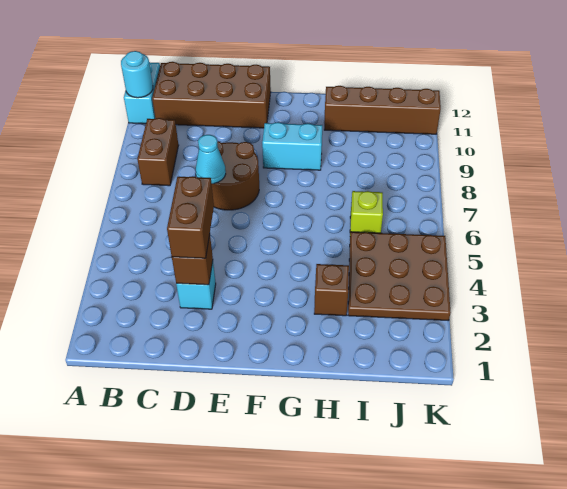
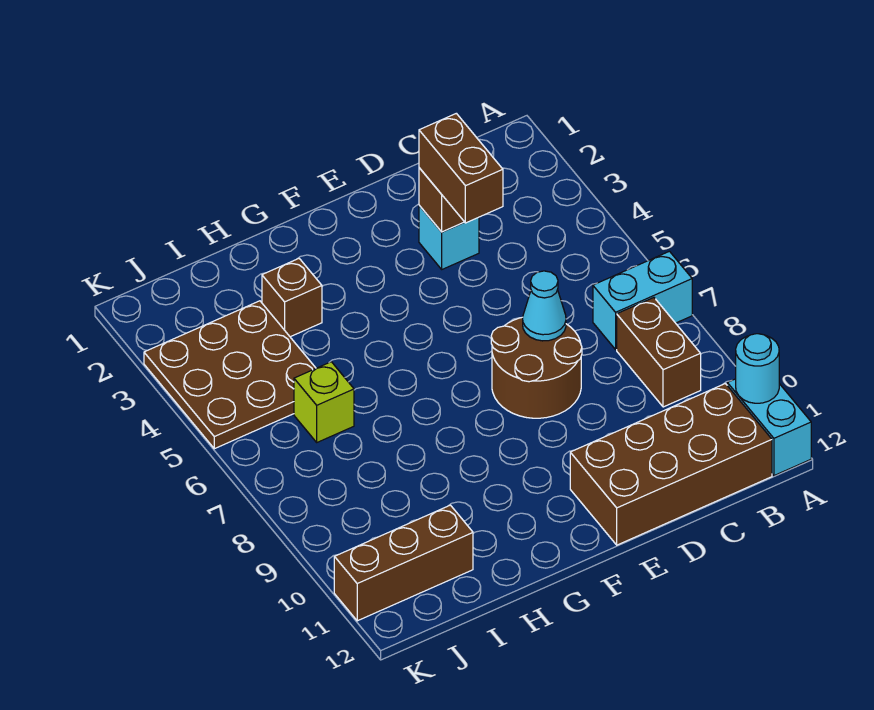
cyan brick F9:G9 level 1 -> cyan brick A7:B7 level 1
brown brick H11:K11 level 1 -> brown brick I11:K11 level 1

